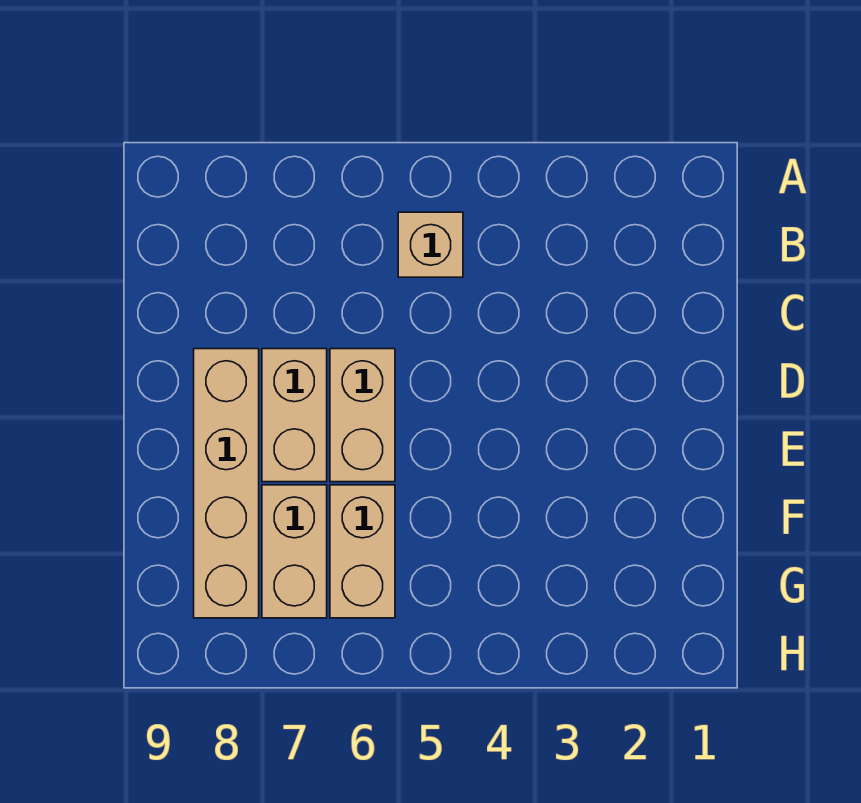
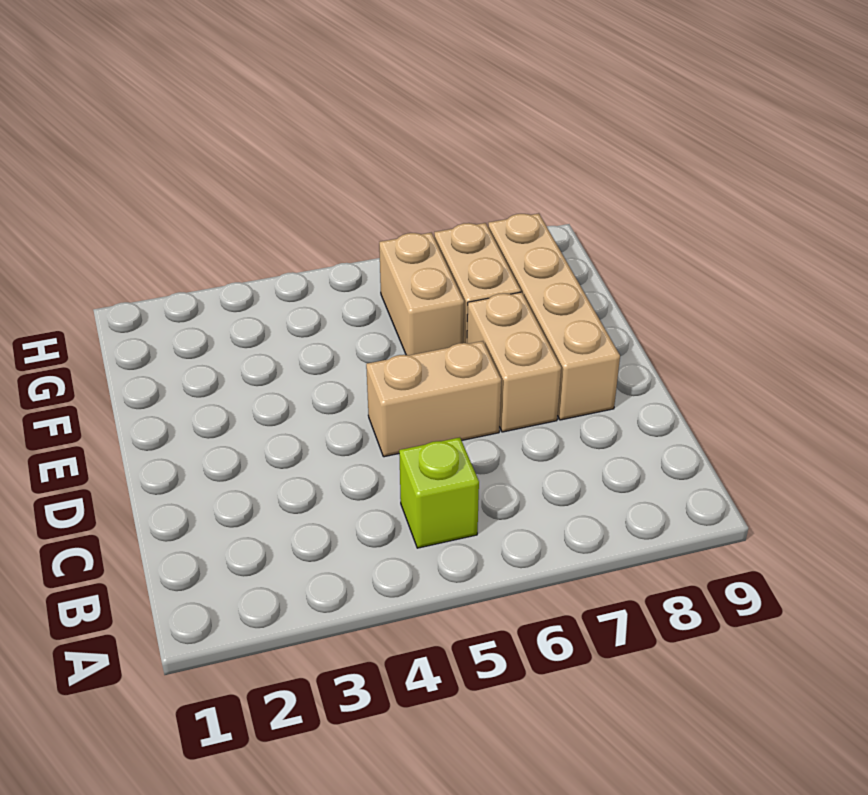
tan brick B5 level 1 -> lime brick B5 level 1
tan brick D6:E6 level 1 -> tan brick D5:D6 level 1

